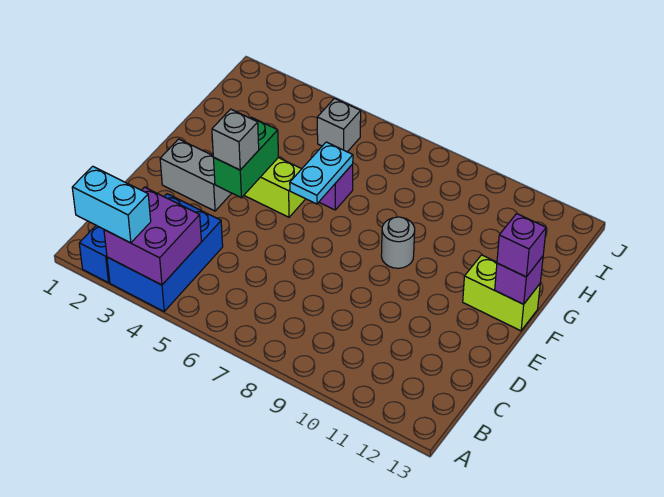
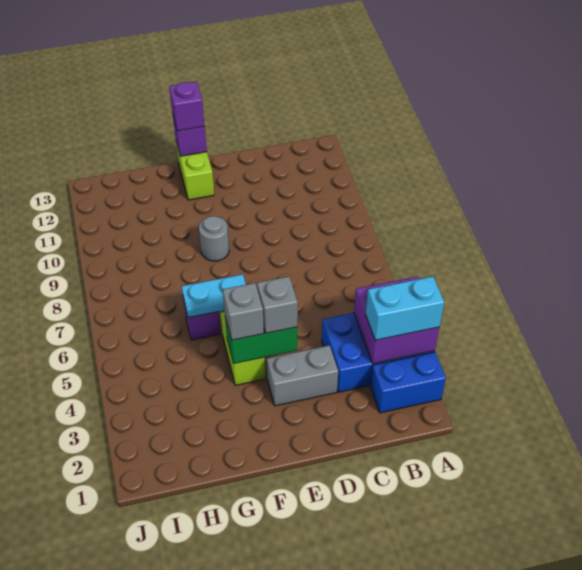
cyan brick A2:A3 level 3 -> cyan brick A3:B3 level 3
grey brick E2:E3 level 1 -> grey brick D3:E3 level 1
grey brick I5 level 1 -> grey brick F4 level 3

